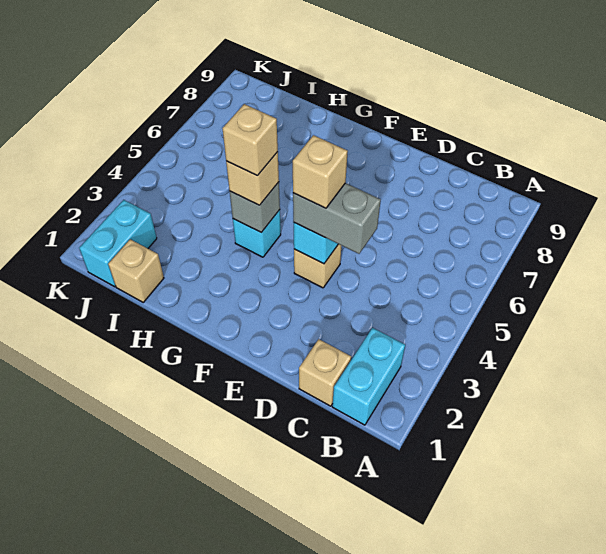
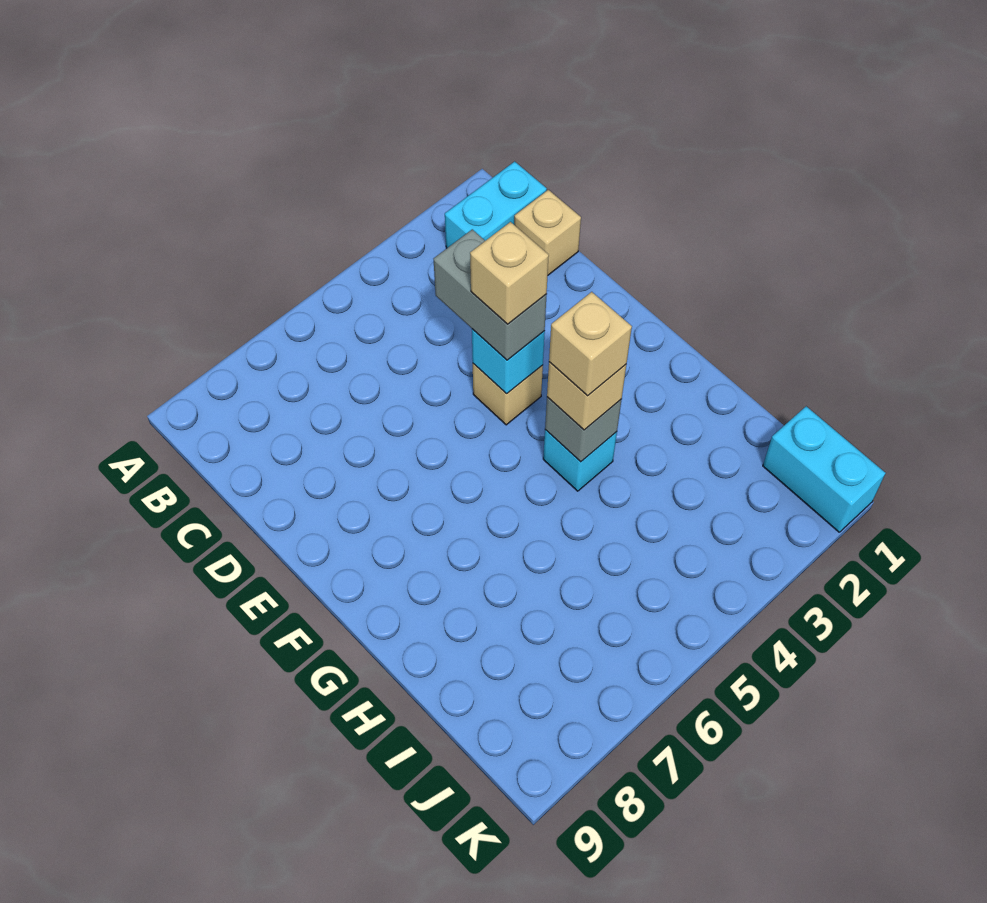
tan brick I1 level 1 -> none
cyan brick J1:J2 level 1 -> cyan brick J1:K1 level 1

